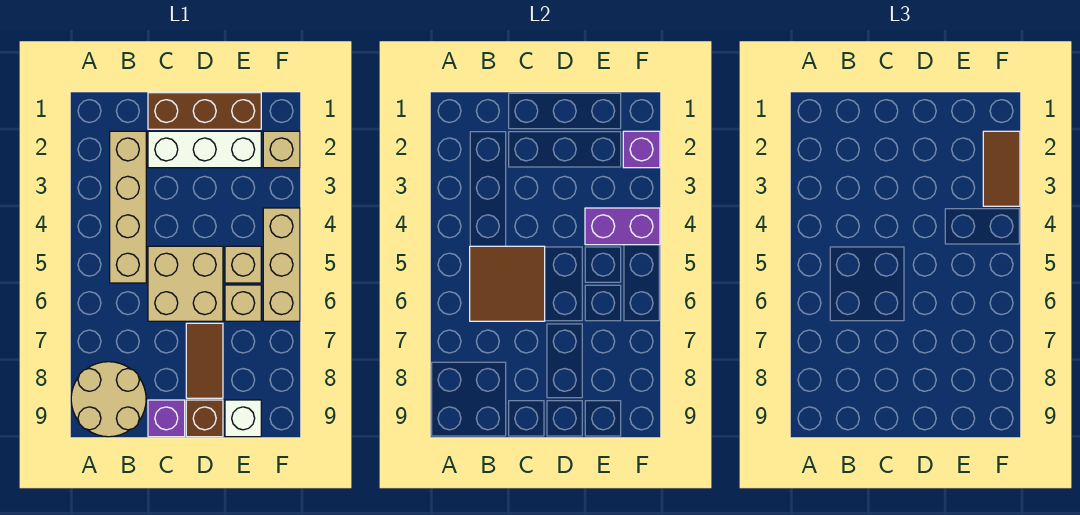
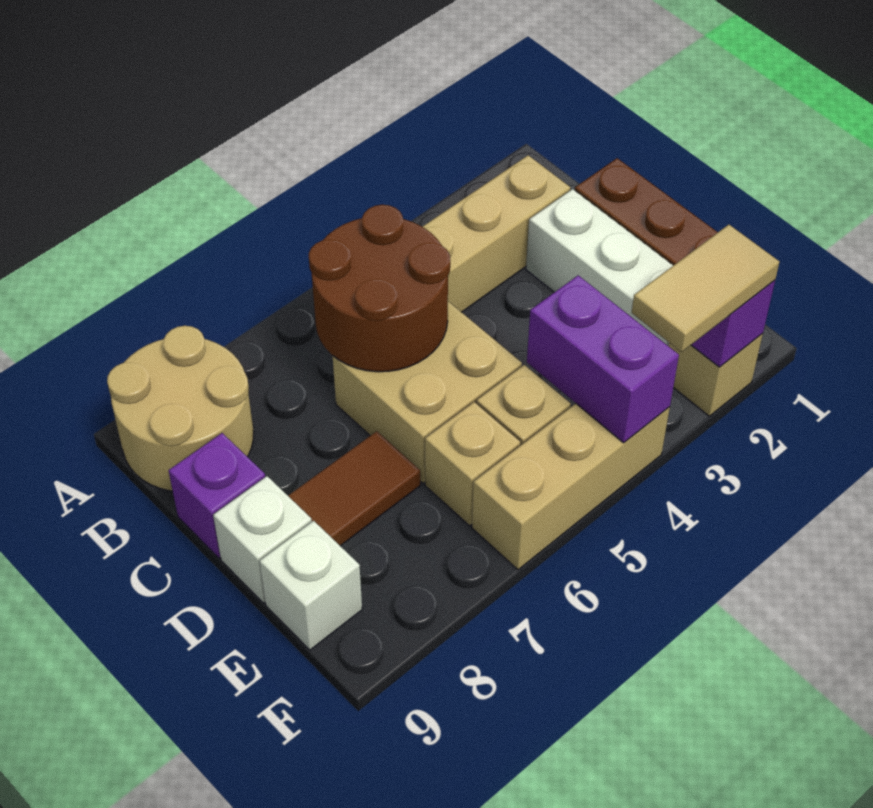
brown tile B5:C6 level 2 -> brown round brick B5:C6 level 2
brown brick D9 level 1 -> white brick D9 level 1
brown tile F2:F3 level 3 -> tan tile F2:F3 level 3

